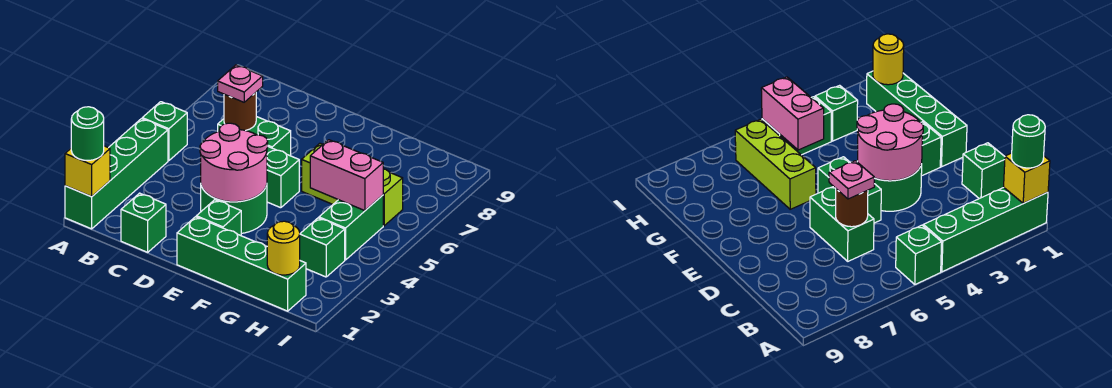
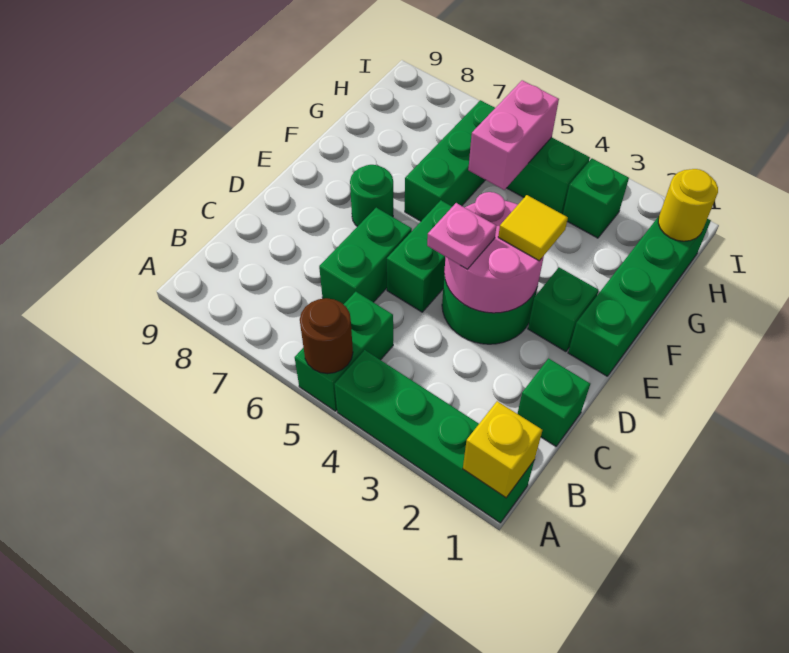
green round brick A1 level 3 -> green round brick E7 level 1
green brick A5 level 1 -> green brick A5:B5 level 1
brown round brick C6 level 2 -> brown round brick A5 level 2
pink plate C6 level 3 -> pink plate D4 level 3
none -> yellow tile E3 level 3
lime brick F6:H6 level 1 -> green brick F6:H6 level 1

